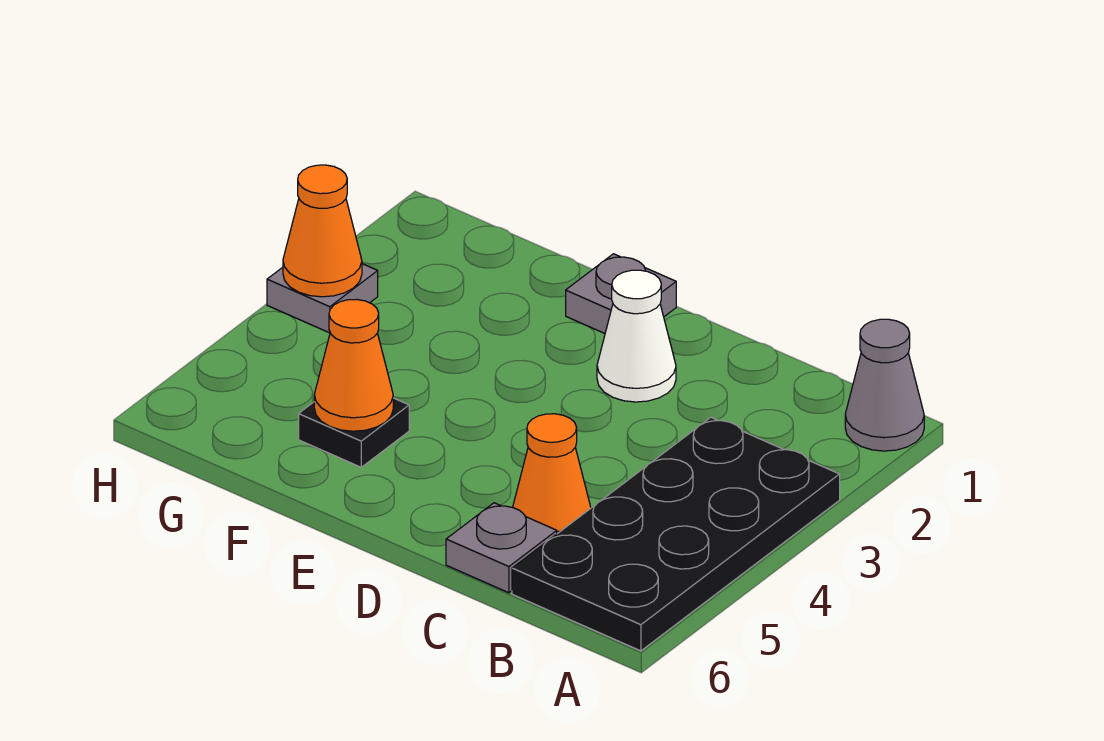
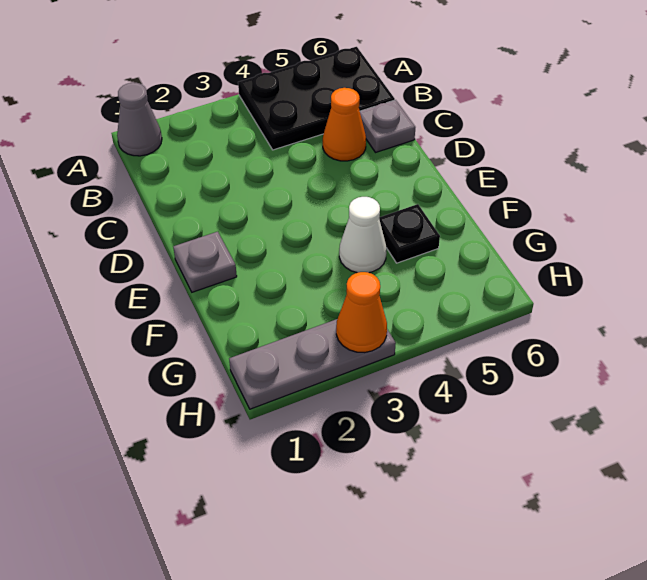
black plate A3:B6 level 1 -> black plate A4:B6 level 1
white cone D2 level 1 -> white cone F4 level 1
orange cone F5 level 2 -> none
grey plate H3 level 1 -> grey plate H1:H3 level 1

